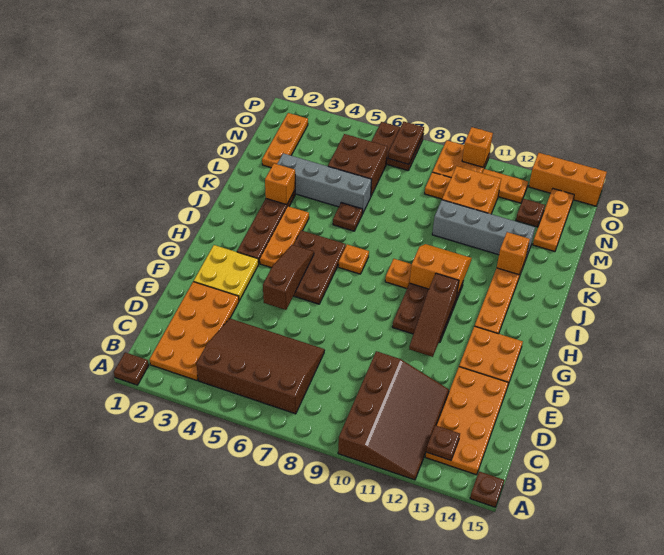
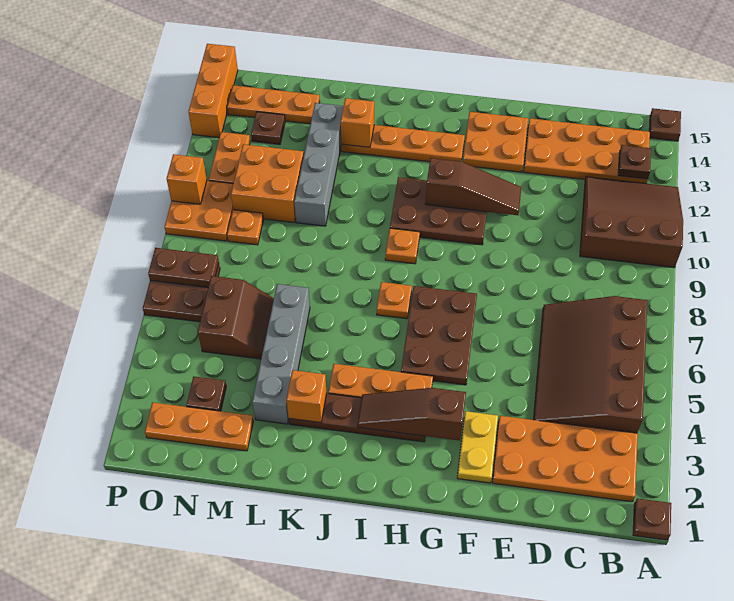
brown slope A10:D12 level 1 top 10 -> brown slope A10:C12 level 1 top 10
yellow plate F2:G3 level 1 -> yellow plate F2:F3 level 1
brown slope F5:H5 level 2 top F -> brown slope G3:I3 level 2 top G
brown plate G5:I6 level 1 -> brown plate G5:H7 level 1
orange slope I10:J11 level 2 top I -> none
brown plate K6 level 1 -> brown plate N3 level 1
brown brick M5:N6 level 1 -> brown slope M5:N6 level 1 top N

